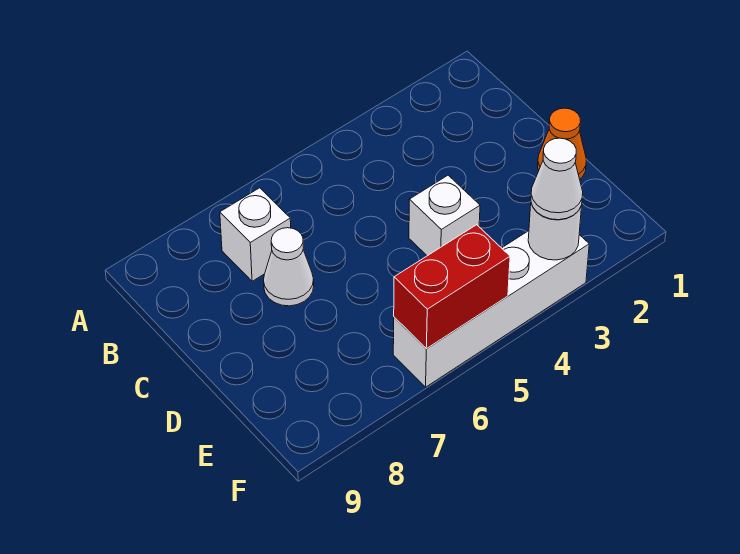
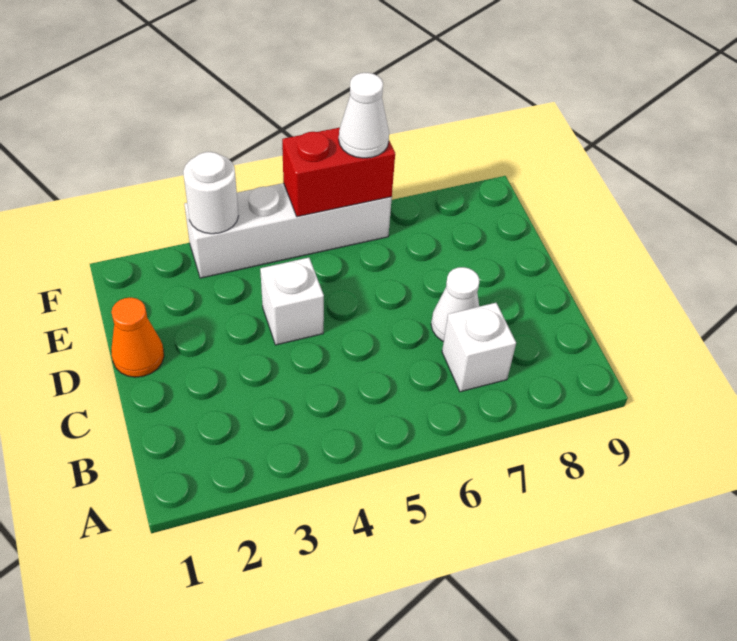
white cone F3 level 3 -> white cone F6 level 3

